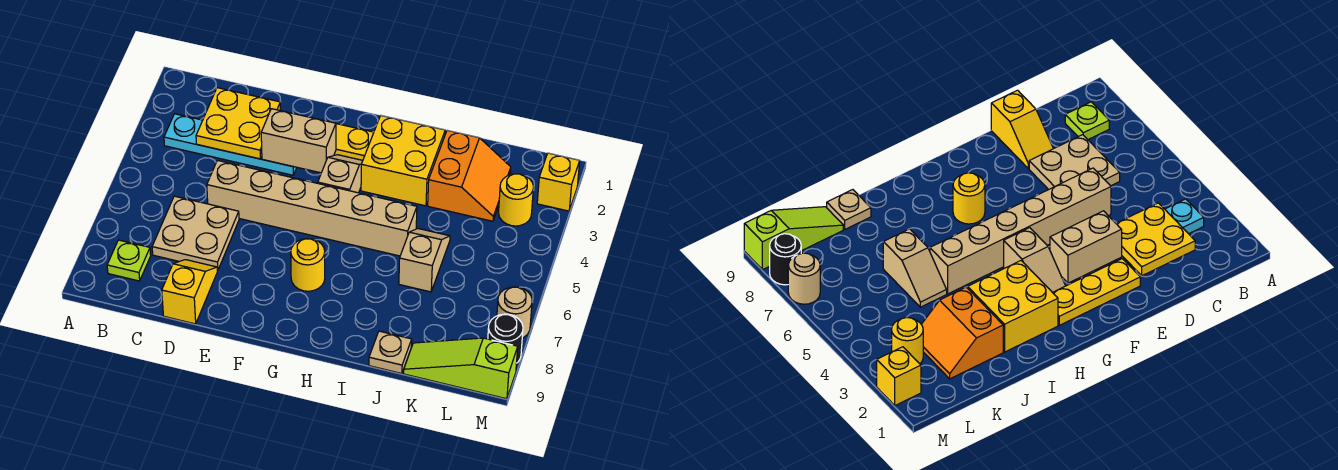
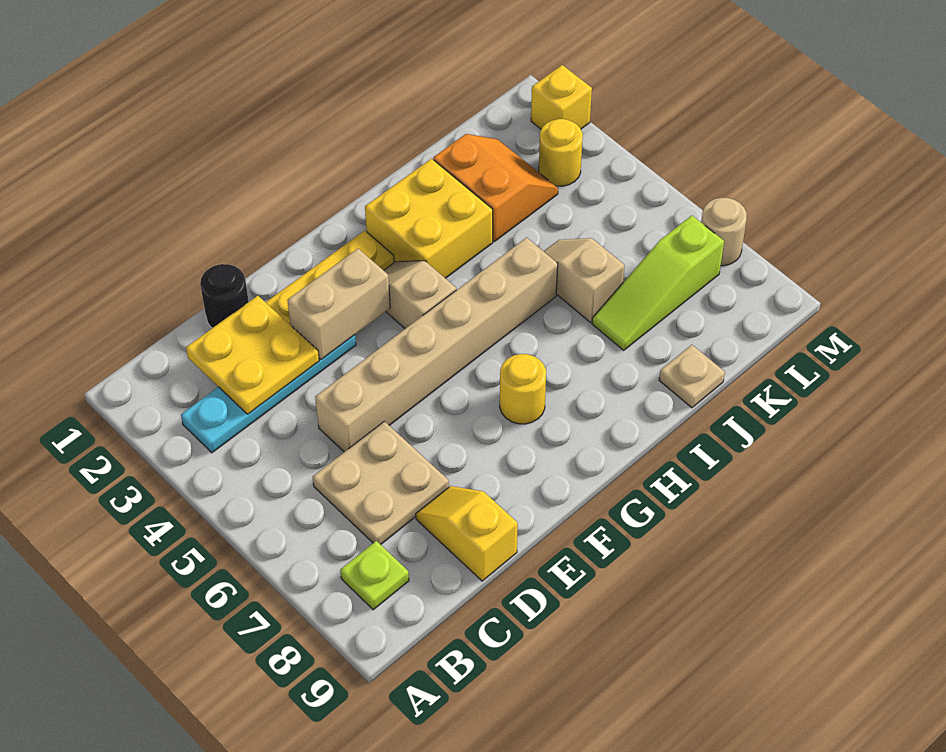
lime slope K9:M9 level 1 top M -> lime slope J7:L7 level 1 top L
black round brick M8 level 1 -> black round brick D1 level 1

